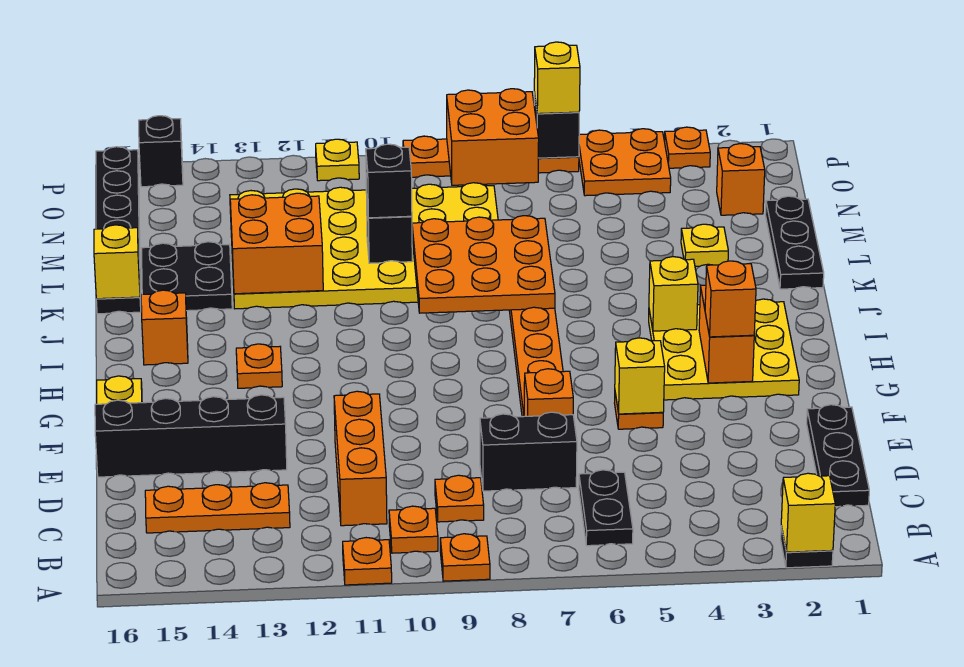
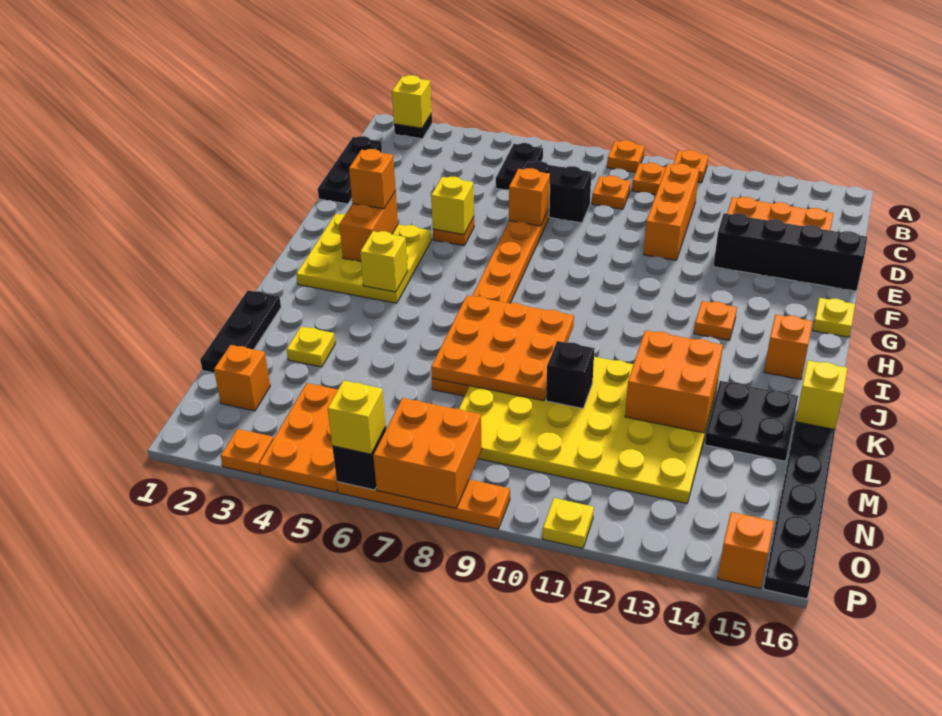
black brick L10 level 3 -> none
orange plate O4:P5 level 1 -> orange plate N4:P5 level 1
black brick P15 level 1 -> orange brick P15 level 1

